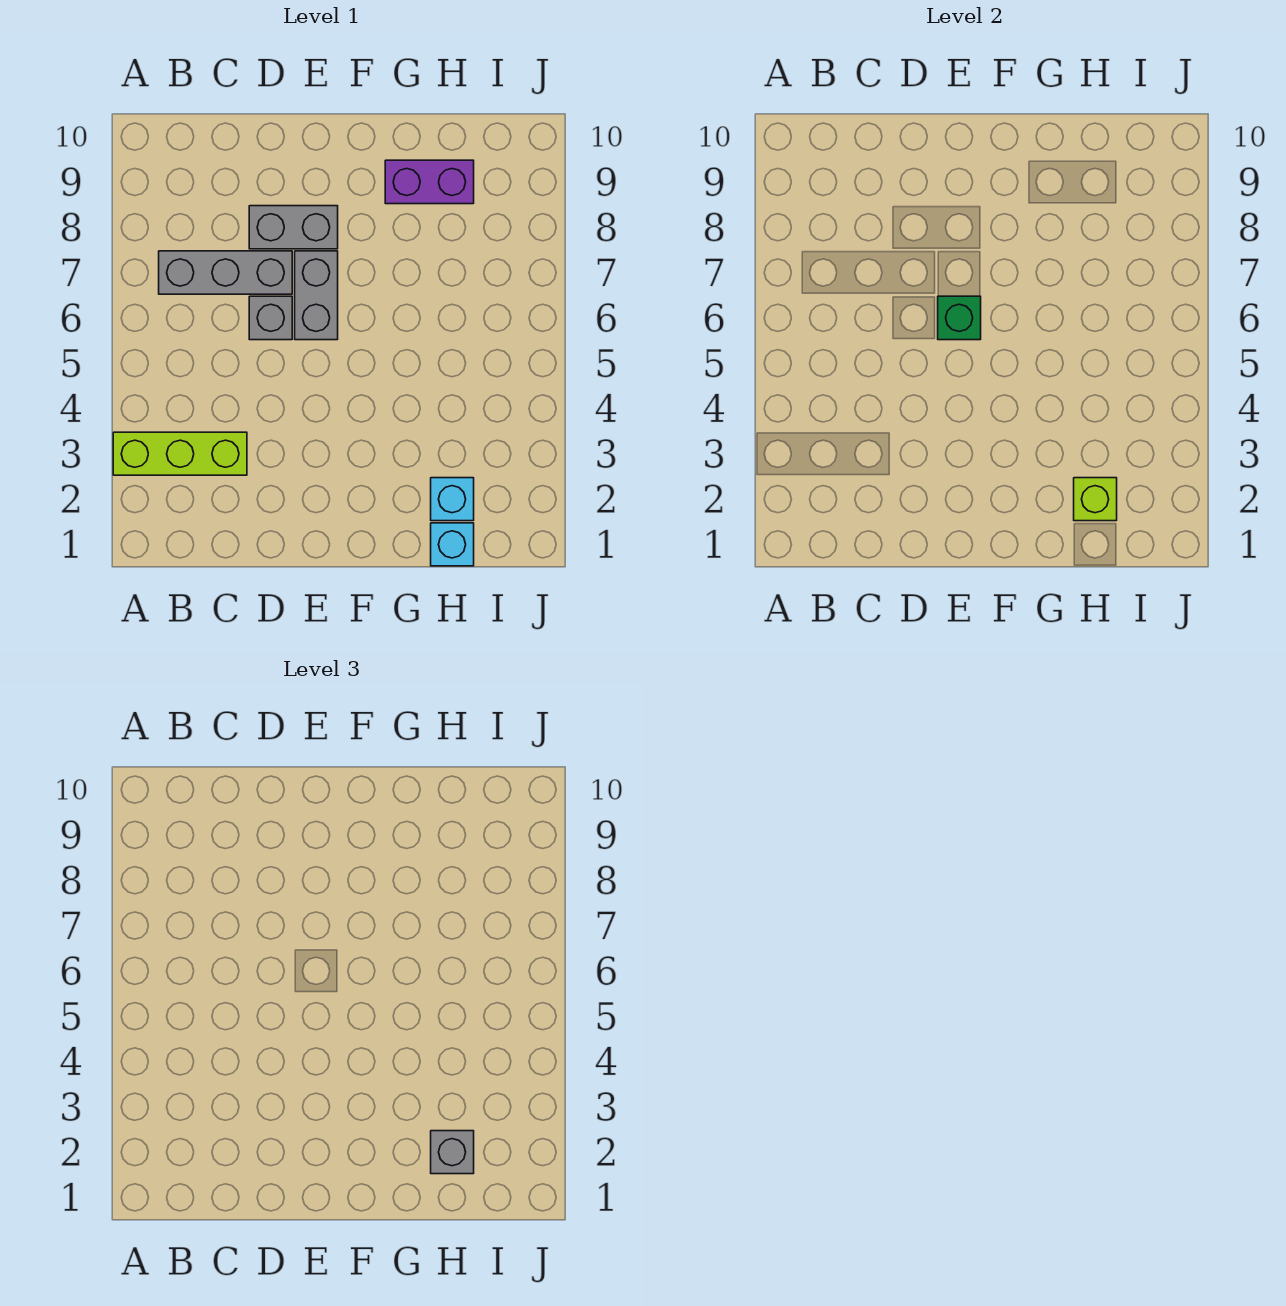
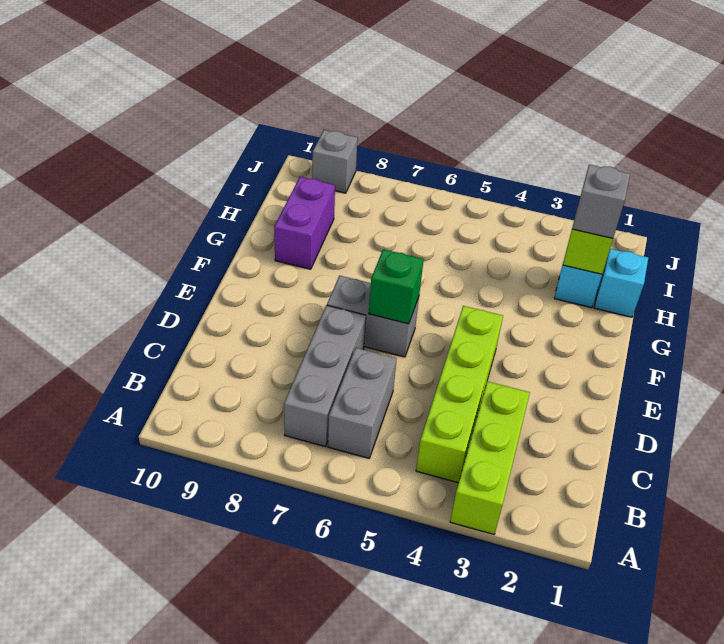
none -> lime brick B4:E4 level 1
grey brick D6 level 1 -> grey brick J9 level 1
grey brick D8:E8 level 1 -> grey brick B6:C6 level 1

